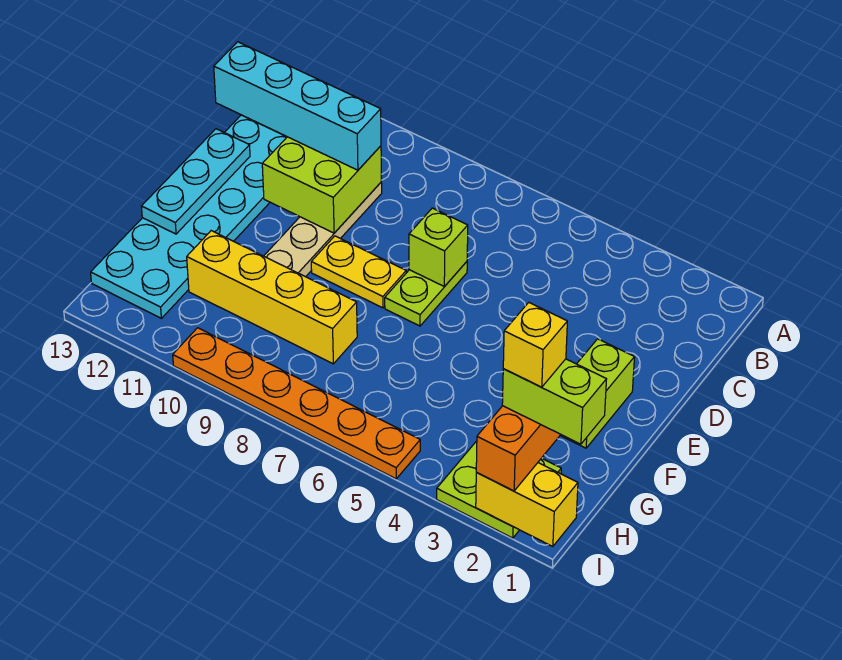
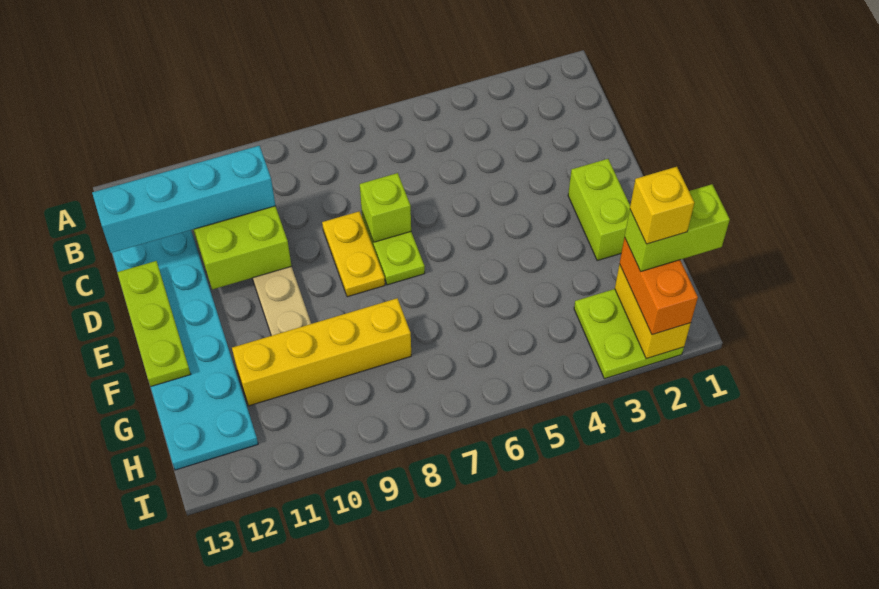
cyan plate D13:F13 level 2 -> lime plate D13:F13 level 2
yellow plate E8:E9 level 1 -> yellow plate D8:E8 level 1
yellow brick I1:I2 level 2 -> yellow brick H2:I2 level 2
orange plate I5:I10 level 1 -> none

